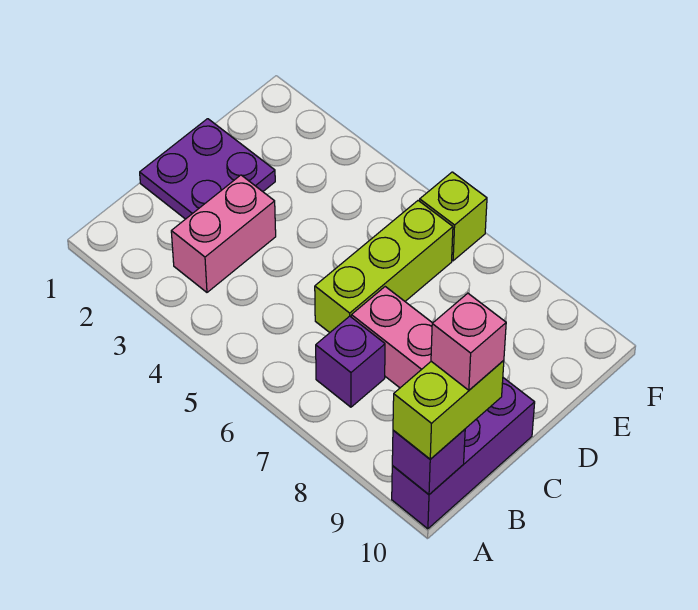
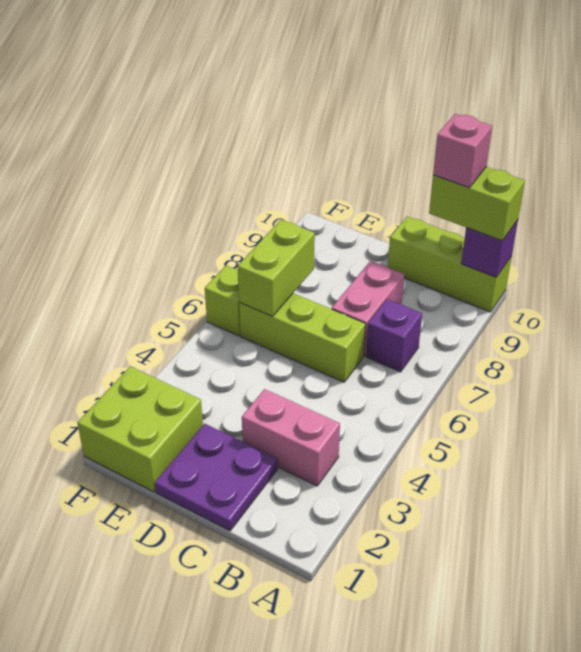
purple brick A10:C10 level 1 -> lime brick A10:C10 level 1
none -> lime brick E1:F2 level 1
none -> lime brick E6:E7 level 2

